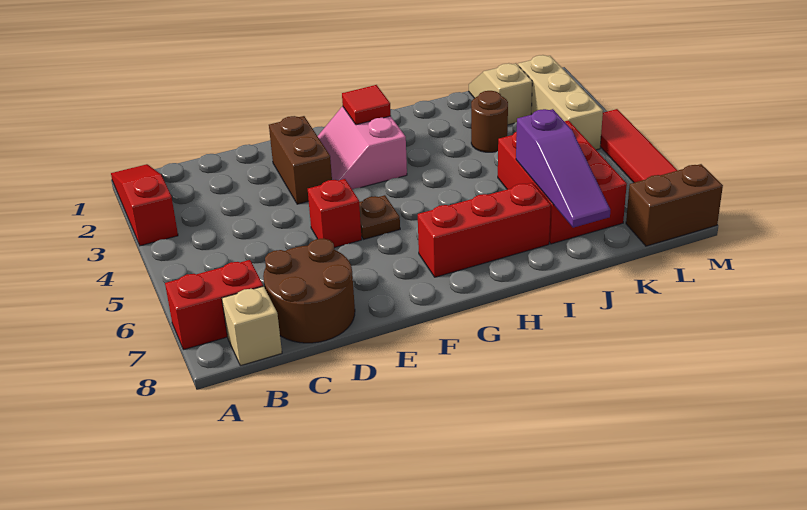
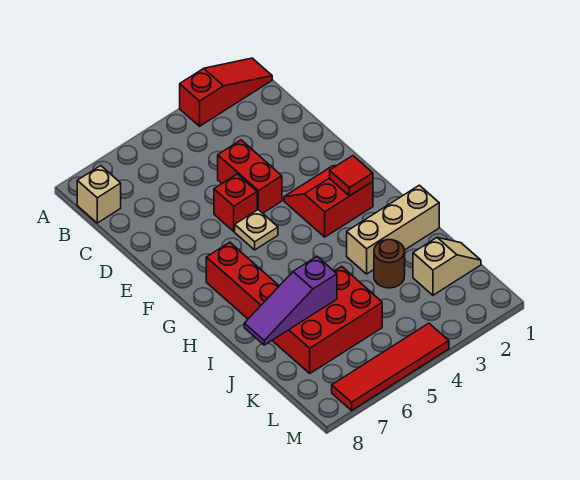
red brick A7:B7 level 1 -> red brick D4:E4 level 1
brown round brick C7:D8 level 1 -> none
brown brick E2:E3 level 1 -> none
pink slope F2:G3 level 1 top G -> red slope F2:G3 level 1 top G
brown plate F5 level 1 -> tan plate F5 level 1
tan brick L2:L4 level 1 -> tan brick I1:I3 level 1
brown brick L8:M8 level 1 -> none

